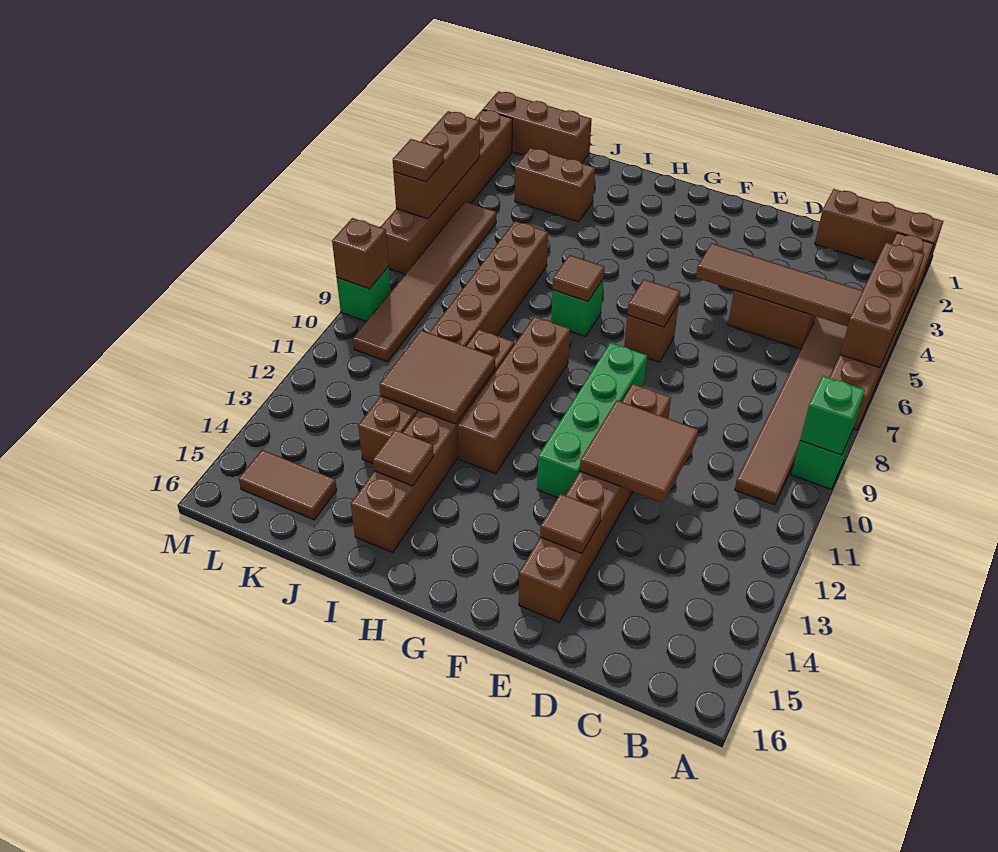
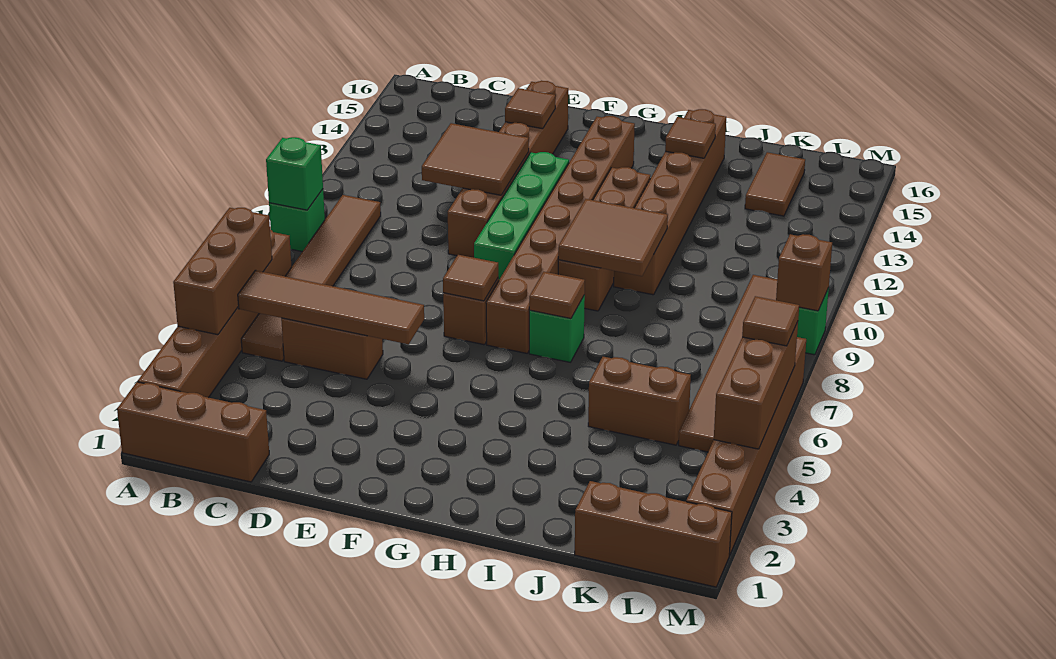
brown tile I11:J12 level 2 -> brown tile H9:I10 level 2
brown brick J3:K3 level 1 -> brown brick J5:K5 level 1
brown brick J6:J13 level 1 -> brown brick G7:G14 level 1
brown tile K15:L15 level 1 -> brown tile K14:K15 level 1

